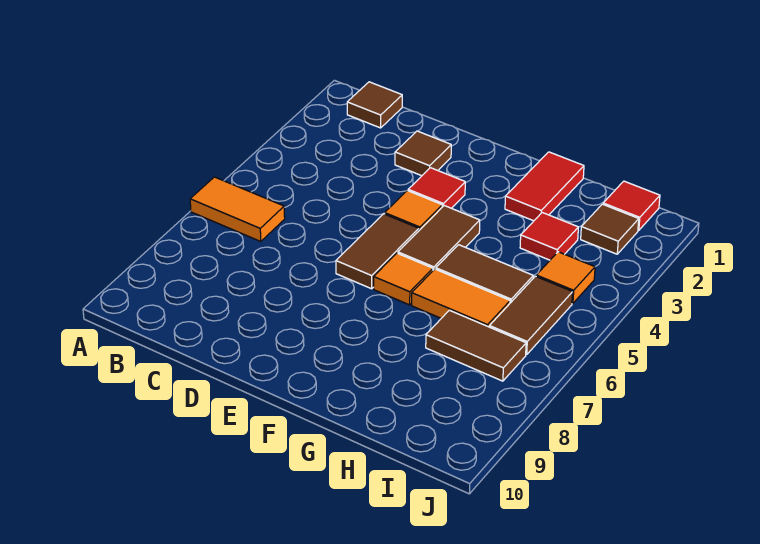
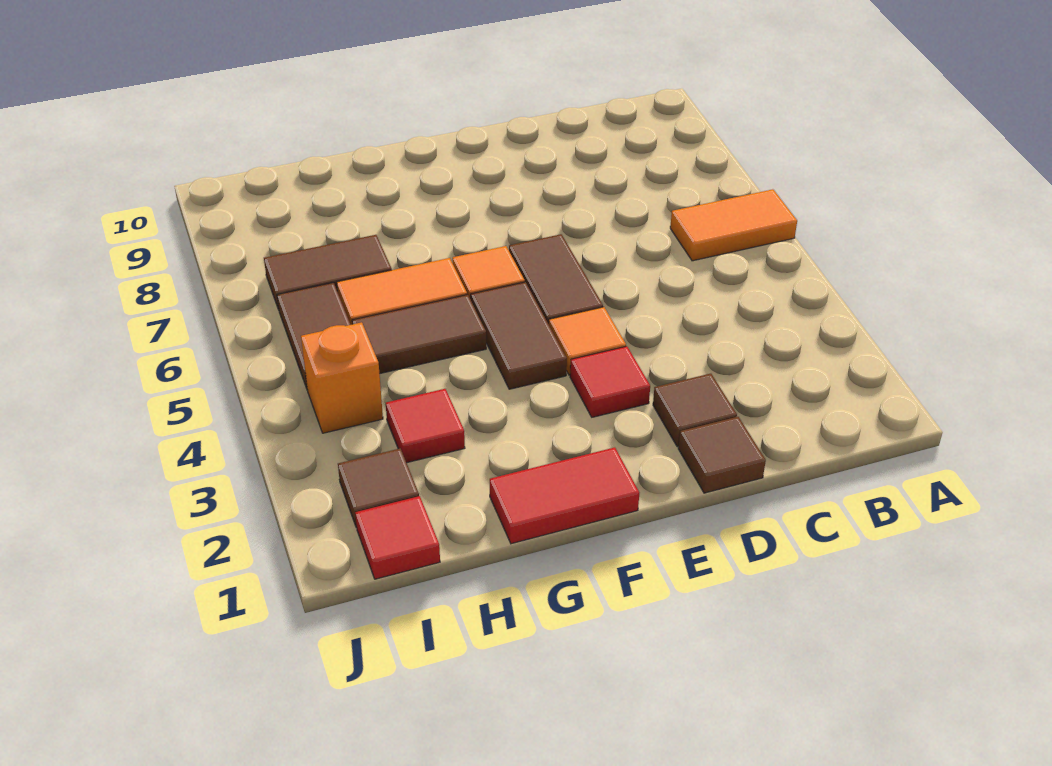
brown tile B1 level 1 -> brown tile D1 level 1
red tile G1:G2 level 1 -> red tile F1:G1 level 1
orange tile I4 level 1 -> orange brick I4 level 1

